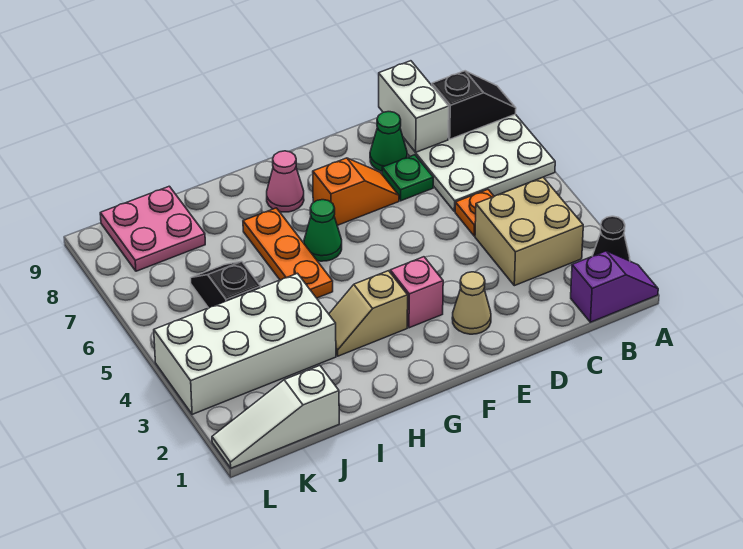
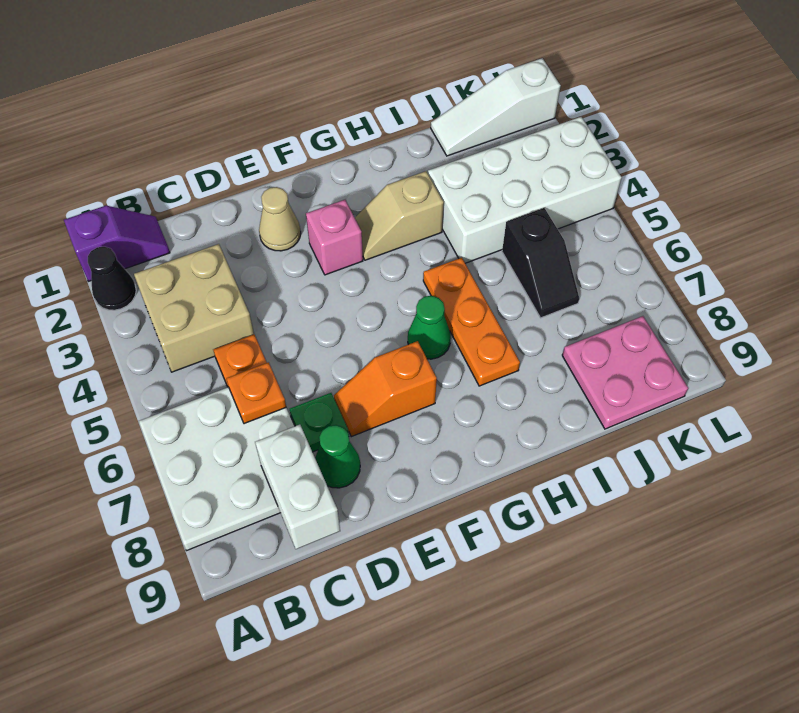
purple slope A1:B1 level 1 top B -> purple slope A1:B1 level 1 top A
black slope A8:B8 level 2 top B -> none
none -> orange plate C6 level 2
tan slope G3:H3 level 1 top G -> tan slope G3:H3 level 1 top H
pink cone G8 level 1 -> none
white slope J1:L1 level 1 top J -> white slope J1:L1 level 1 top L

